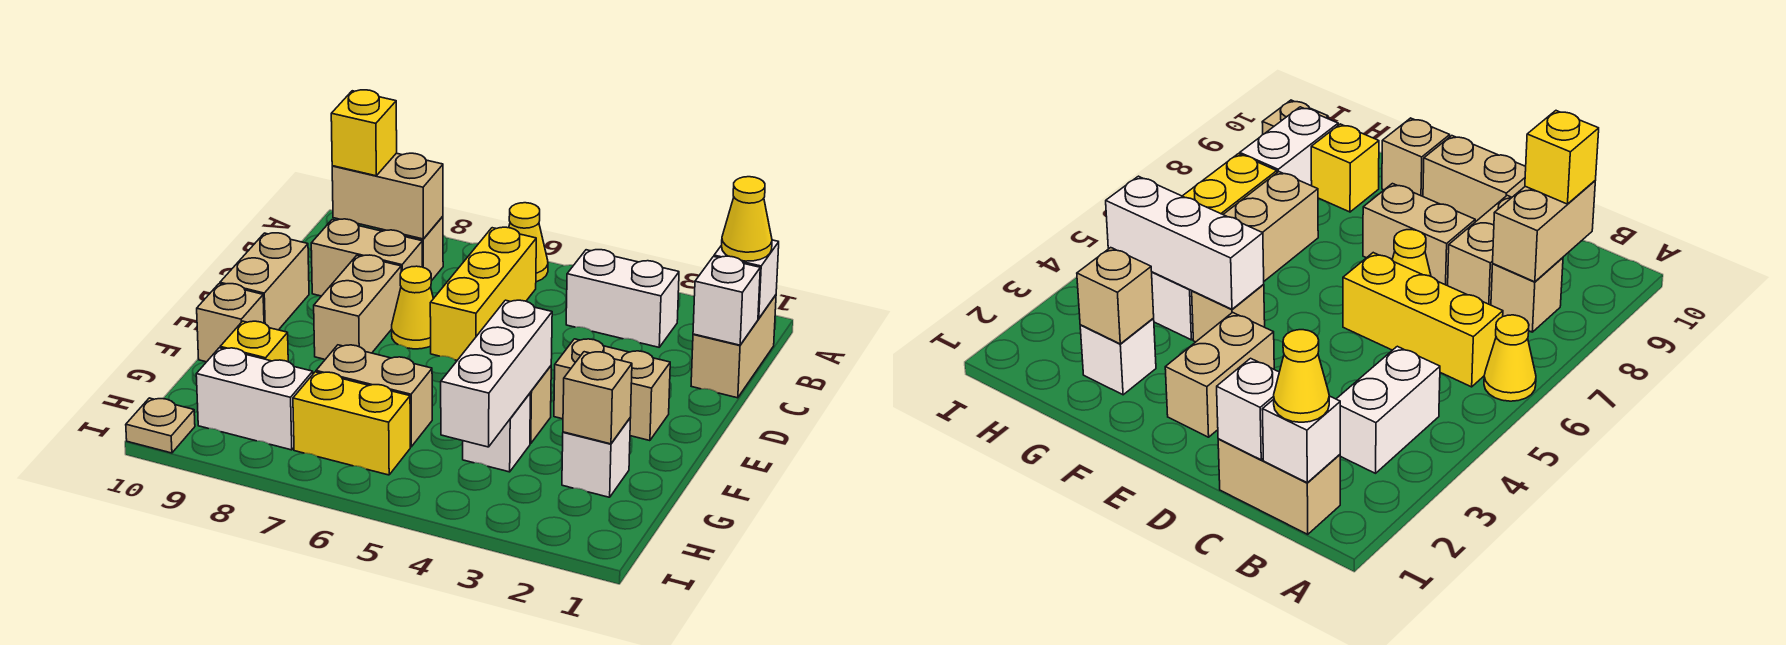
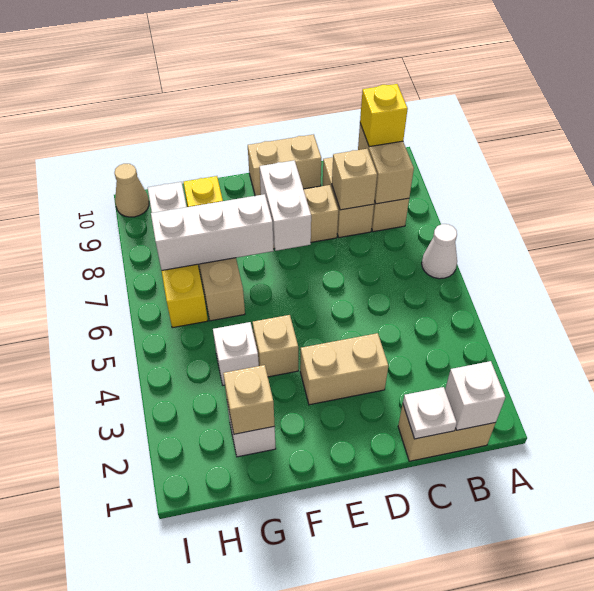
yellow cone A6 level 1 -> white cone A6 level 1
yellow cone B1 level 3 -> none
white brick B3:B4 level 1 -> white brick E7:E8 level 2
yellow brick B6:D6 level 1 -> none
white brick C1 level 2 -> white plate C1 level 2
yellow cone D7 level 1 -> none
tan brick E2:E3 level 1 -> tan brick D3:E3 level 1
white brick F4:H4 level 2 -> white brick F7:H7 level 2
tan brick F10 level 1 -> tan brick C8 level 2
tan plate I10 level 1 -> tan cone I10 level 1

